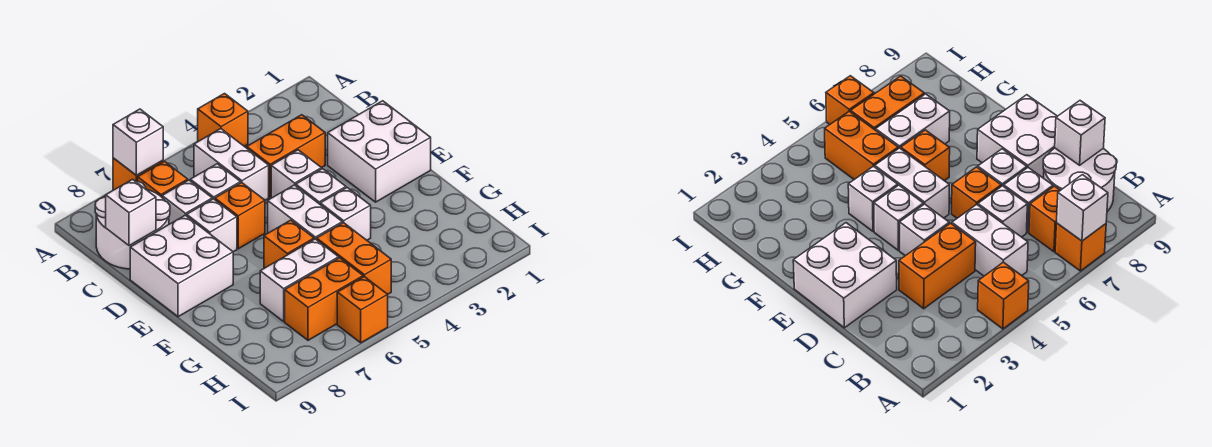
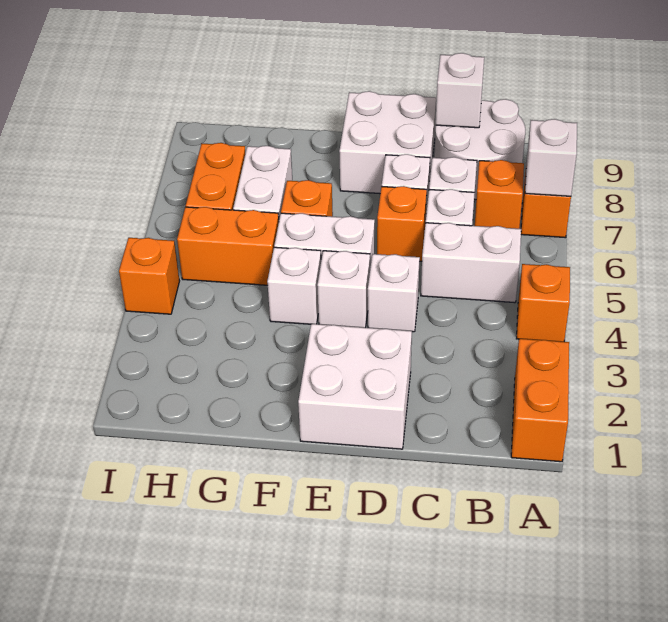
orange brick C3:C4 level 1 -> orange brick A1:A2 level 1
orange brick I6 level 1 -> orange brick I4 level 1

